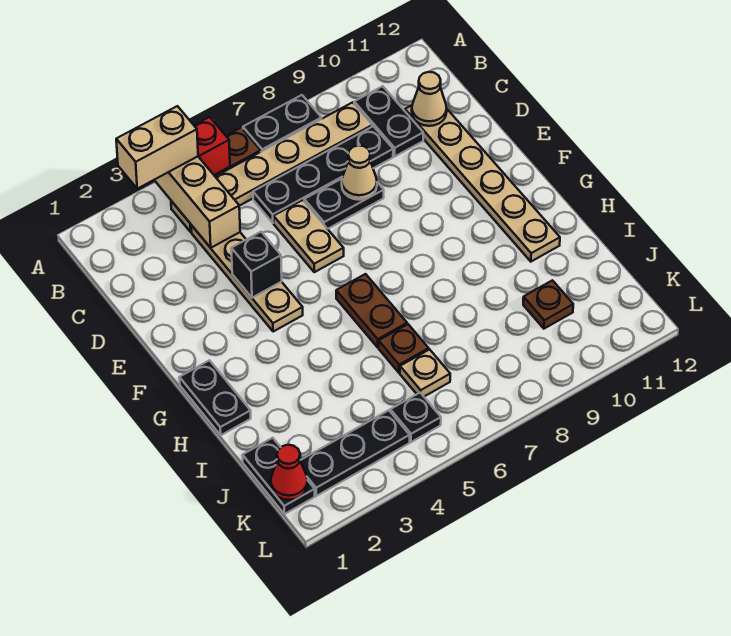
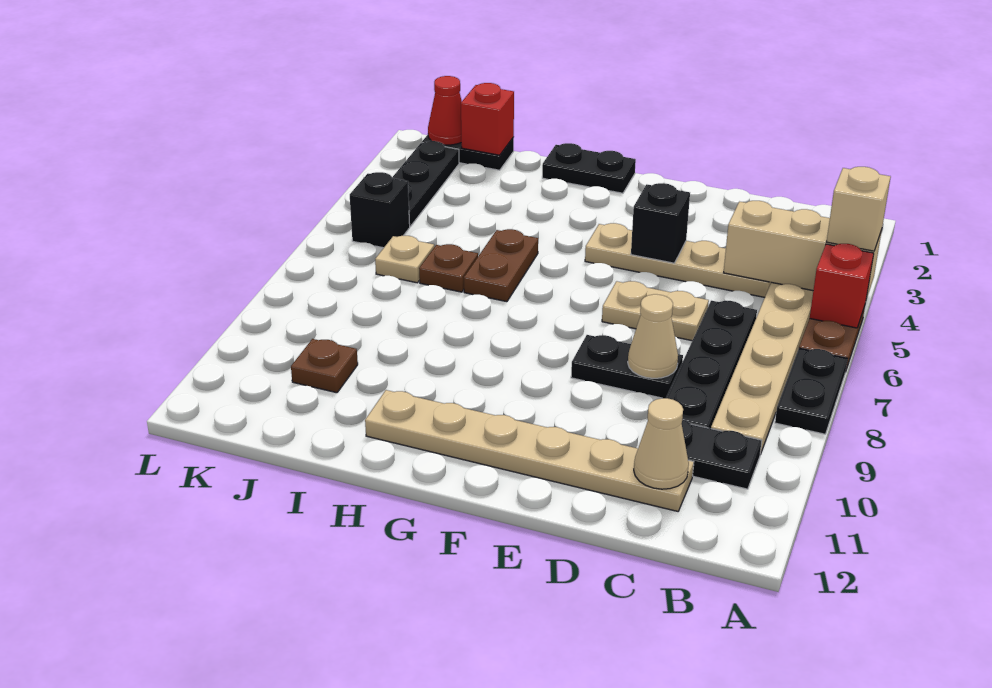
tan brick A3:A4 level 3 -> tan brick A4 level 3
black plate D7:D8 level 1 -> black plate D8:E8 level 1
brown plate G6:H6 level 1 -> brown plate H5:H6 level 1
none -> red brick J1 level 2
black plate K5 level 1 -> black brick K5 level 1

